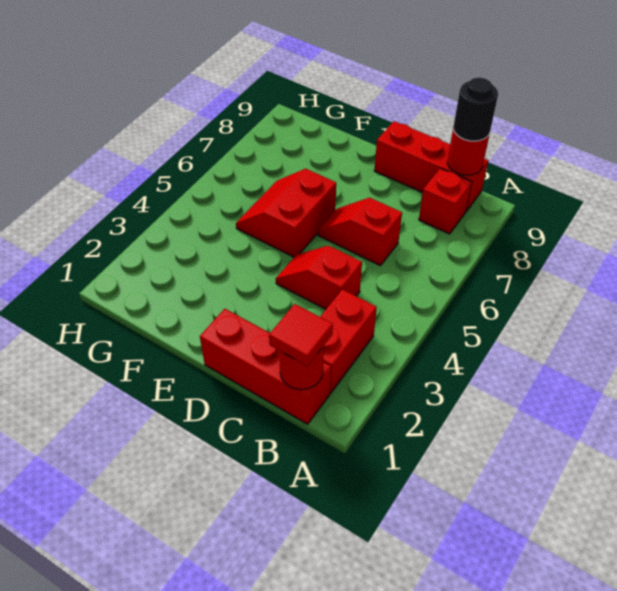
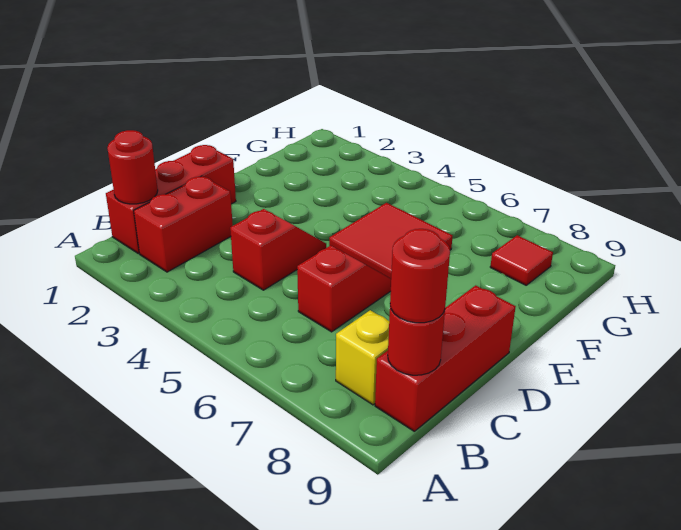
red tile B1 level 3 -> red tile G8 level 1
red brick B2:B3 level 1 -> red brick B2:C2 level 1
red brick B8 level 1 -> yellow brick B8 level 1
black round brick B9 level 3 -> red round brick B9 level 3
red slope E5:F6 level 1 top E -> red tile E5:F6 level 1

